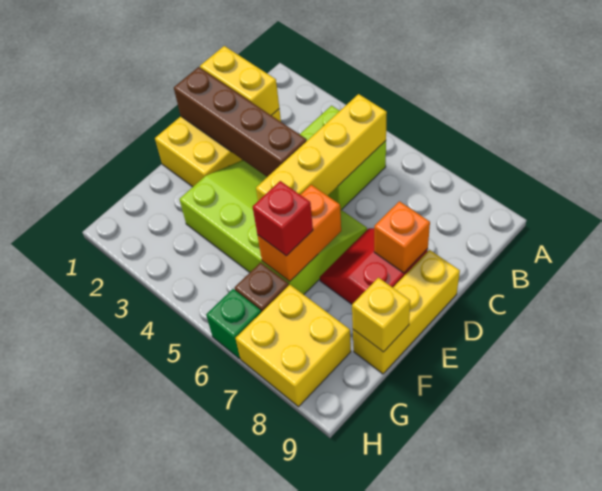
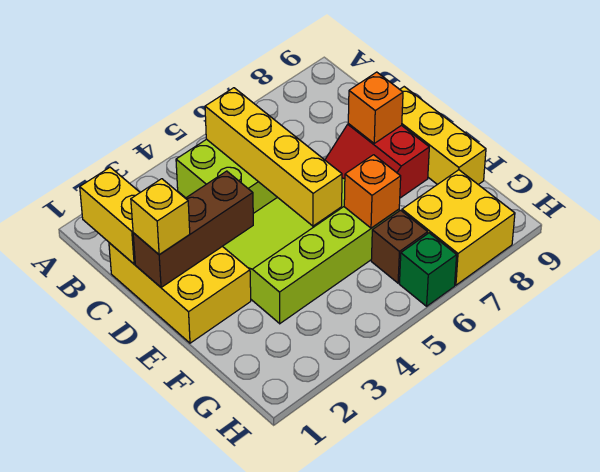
yellow brick C1:C2 level 2 -> yellow brick B1:C1 level 2
brown brick D1:D4 level 2 -> brown brick D1:D3 level 2
orange brick E6:F6 level 2 -> orange brick F6 level 2
red brick F6 level 3 -> none
yellow brick F9 level 2 -> yellow brick D1 level 3

